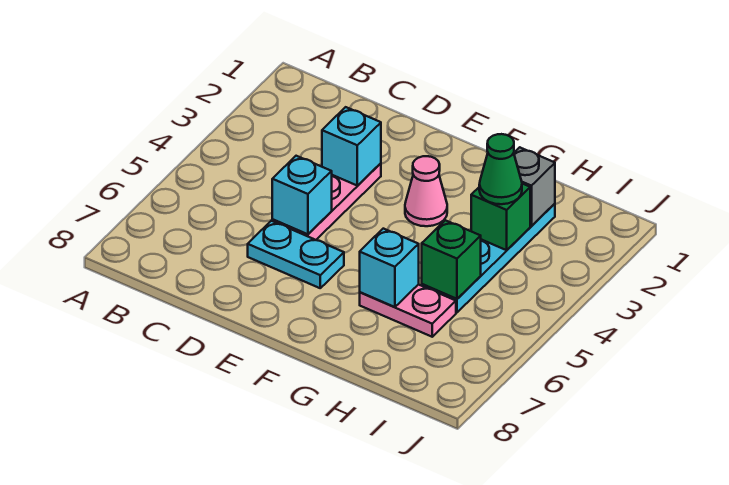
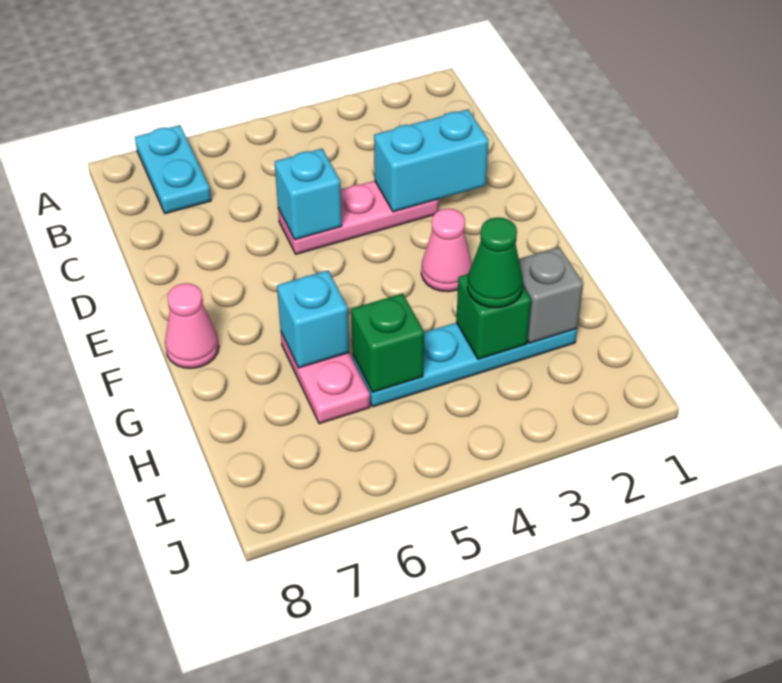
cyan brick D3 level 2 -> cyan brick D2:D3 level 2
cyan plate D6:E6 level 1 -> cyan plate A7:B7 level 1
none -> pink cone F8 level 1

